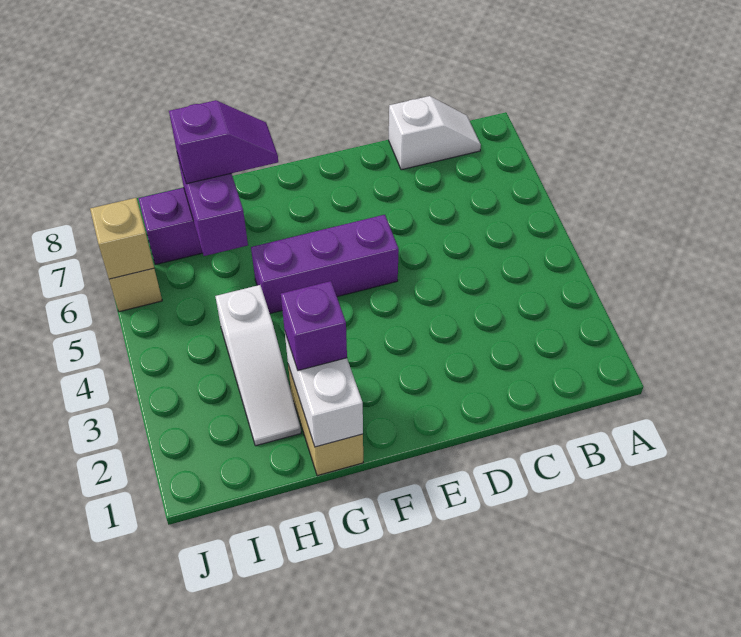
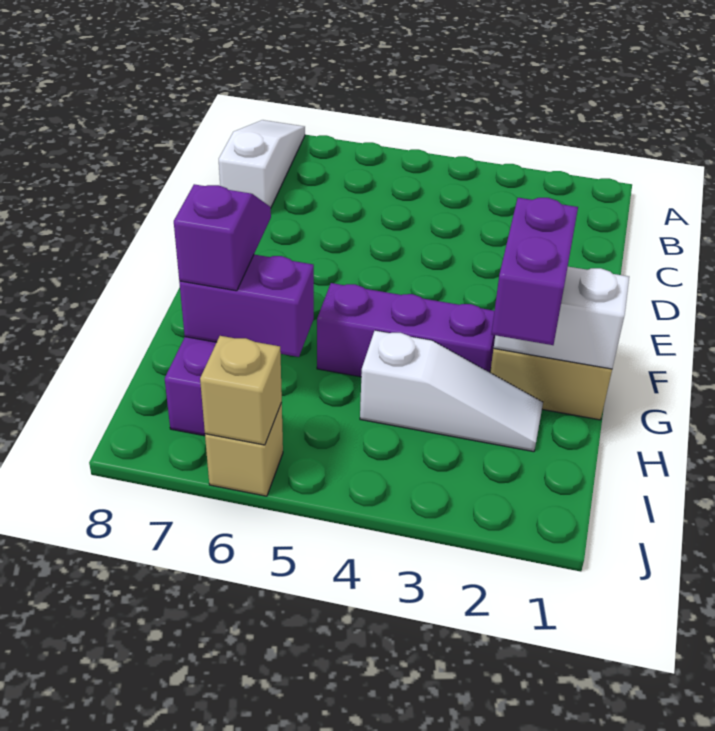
white slope B8:C8 level 1 top C -> white slope A8:C8 level 1 top C
purple brick E5:G5 level 1 -> purple brick G3:G5 level 1
purple brick G2 level 3 -> purple brick G2:H2 level 3

